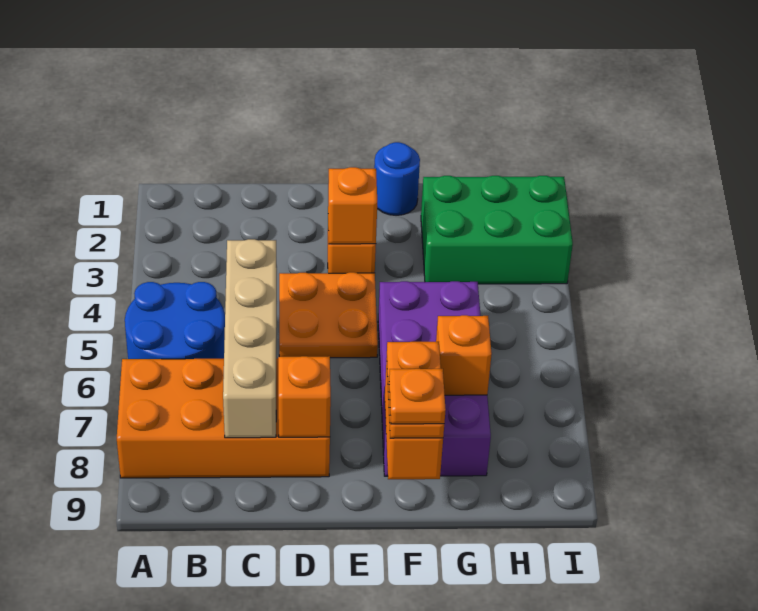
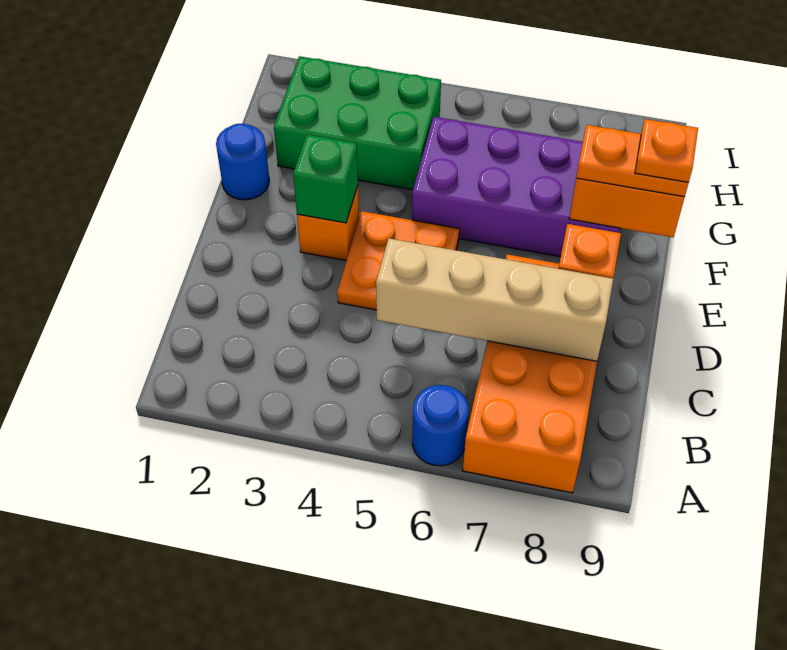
blue round brick A5:B6 level 1 -> blue round brick A6 level 1
orange brick E3 level 2 -> green brick E3 level 2
green brick G2:I3 level 1 -> green brick G2:H4 level 1
orange brick G7 level 2 -> none

